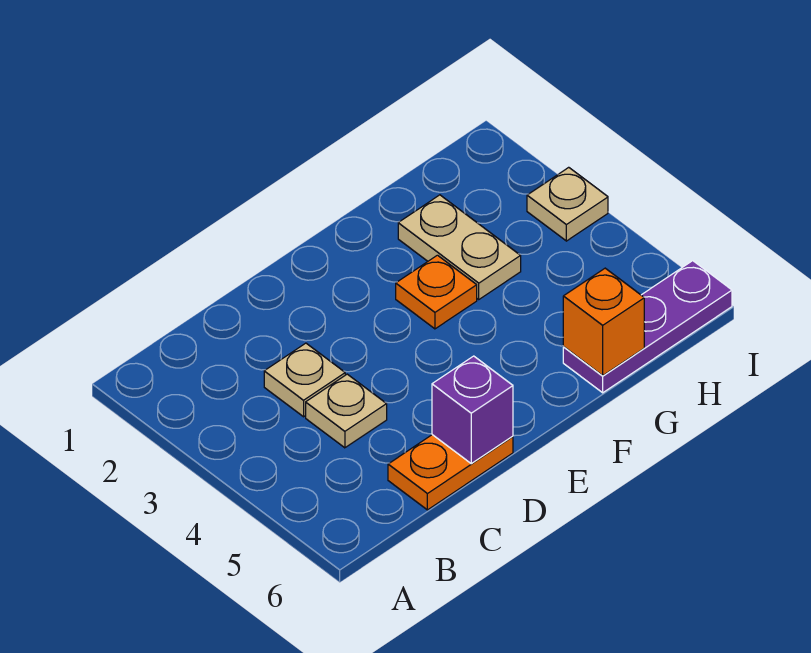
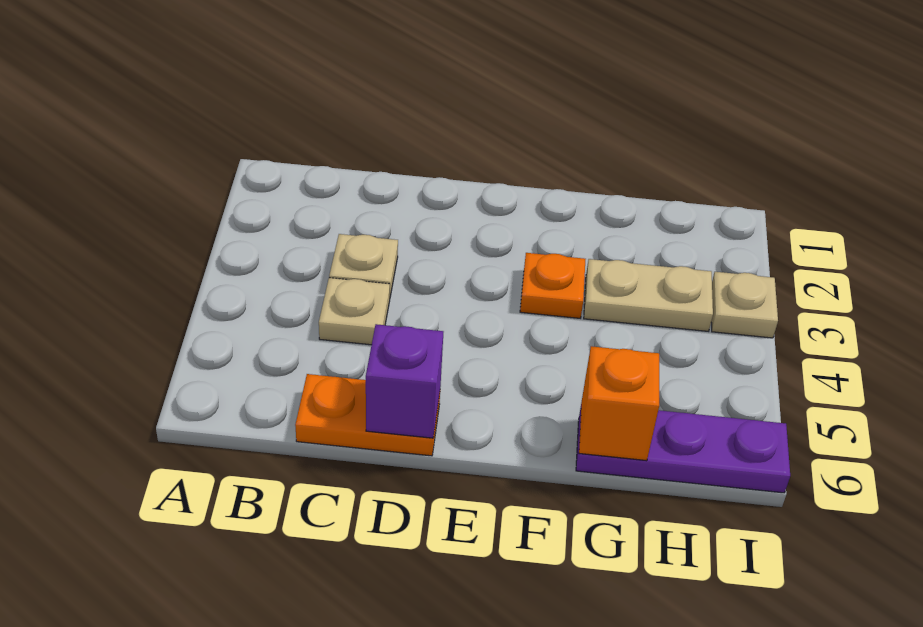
tan plate G2:G3 level 1 -> tan plate G3:H3 level 1

